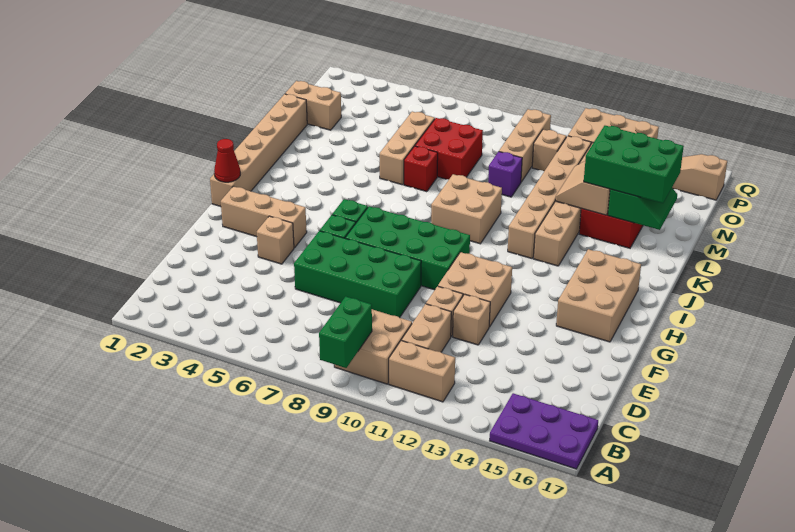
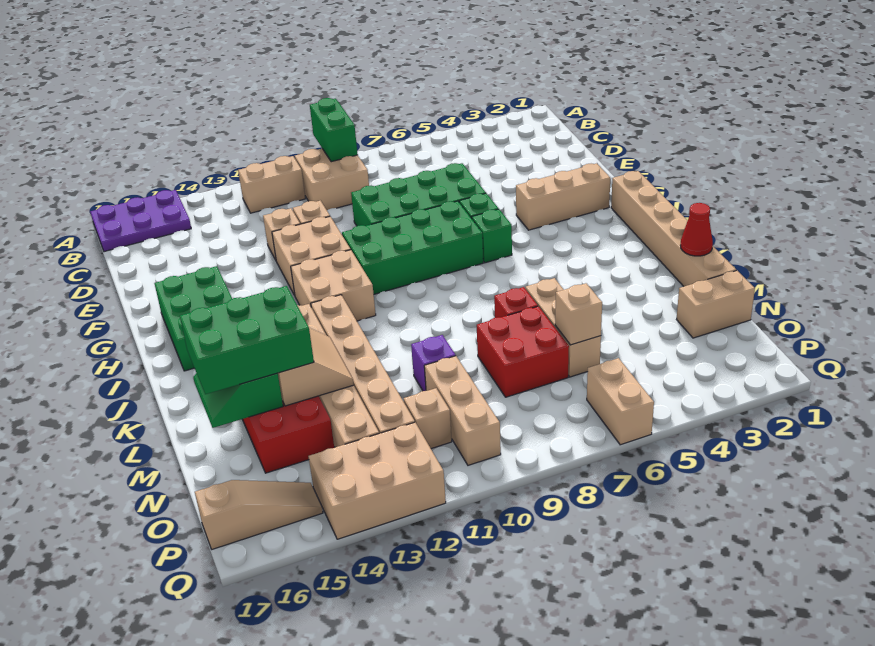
tan brick C11:D11 level 1 -> tan brick P6:Q6 level 1
tan brick F4 level 1 -> tan brick N6 level 2
tan brick G15:I16 level 1 -> green brick G15:I16 level 1
red cone H1 level 2 -> red cone L1 level 2
tan brick J9:K10 level 1 -> tan brick H11:I12 level 1

